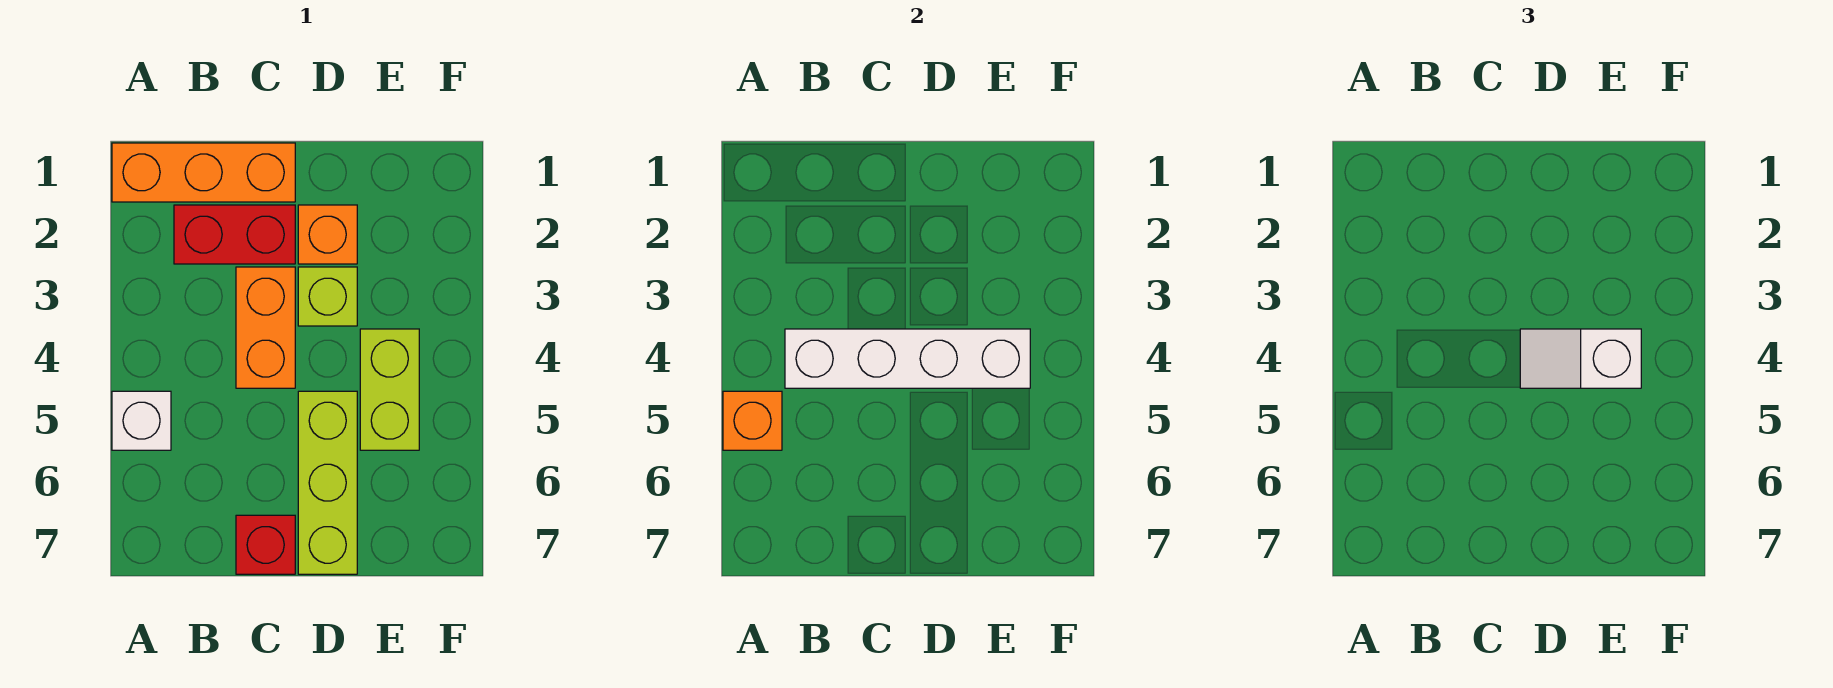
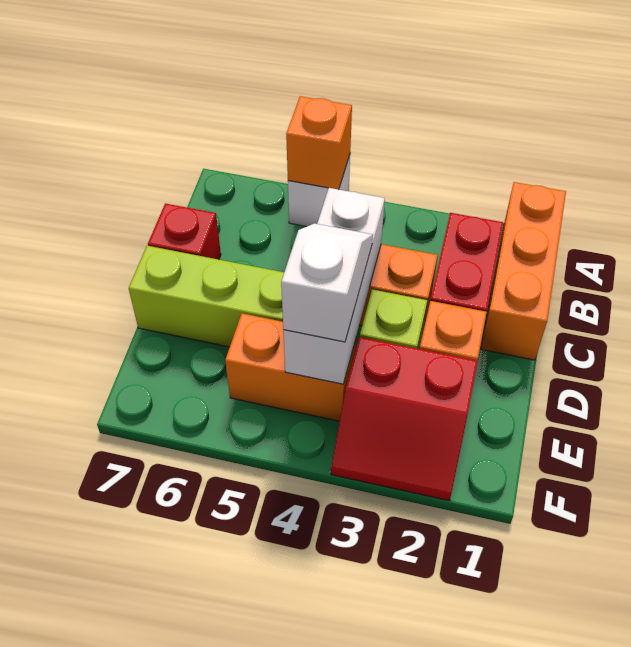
white brick B4:E4 level 2 -> white brick C4:E4 level 2
none -> red slope E2:F3 level 1 top E
lime brick E4:E5 level 1 -> orange brick E4:E5 level 1

